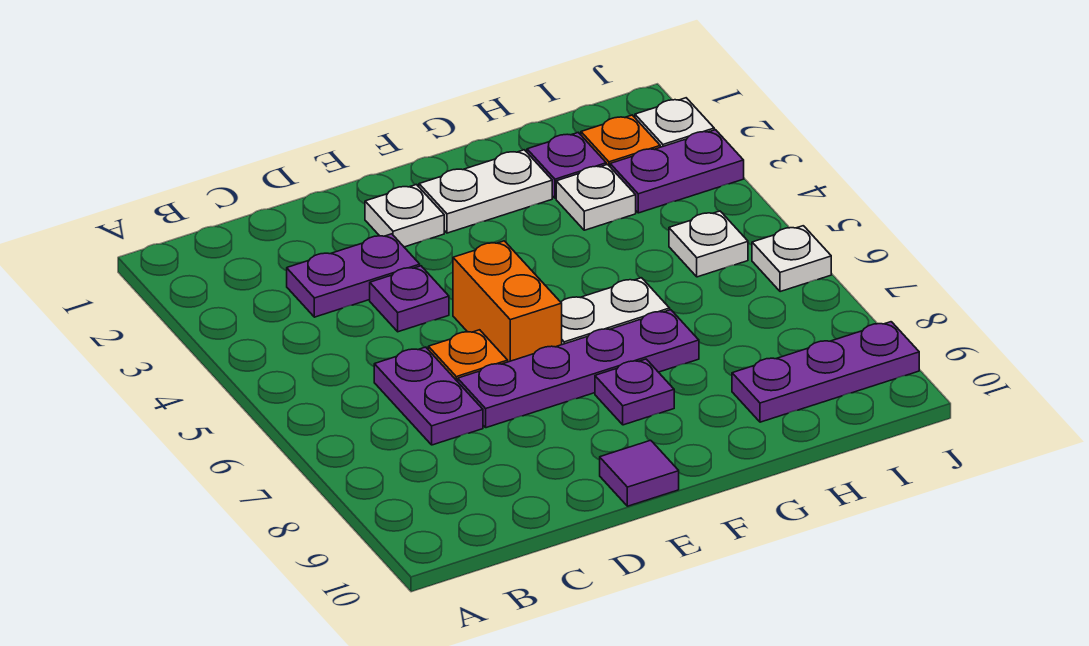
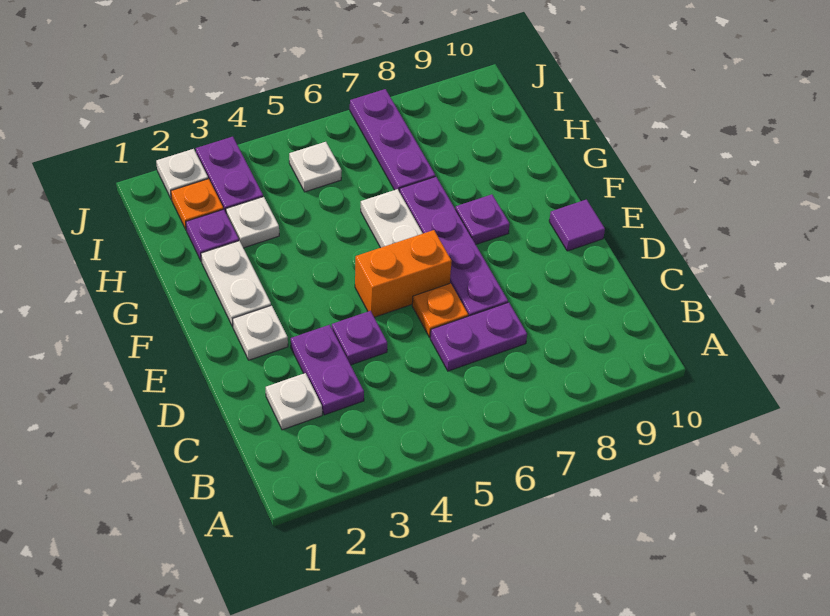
purple plate H9:J9 level 1 -> purple plate H7:J7 level 1
white plate J6 level 1 -> white plate C2 level 1

